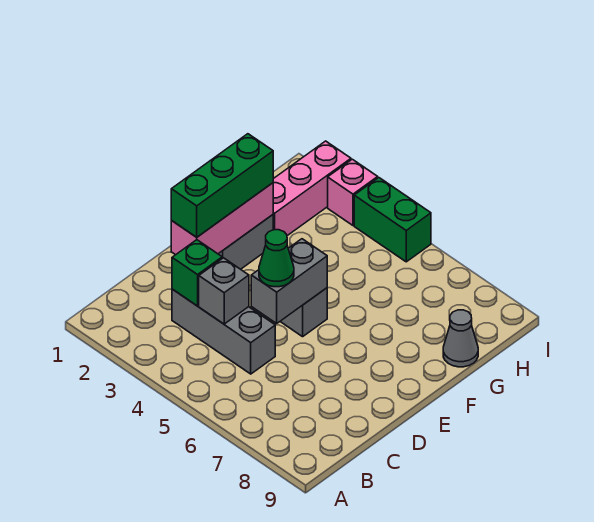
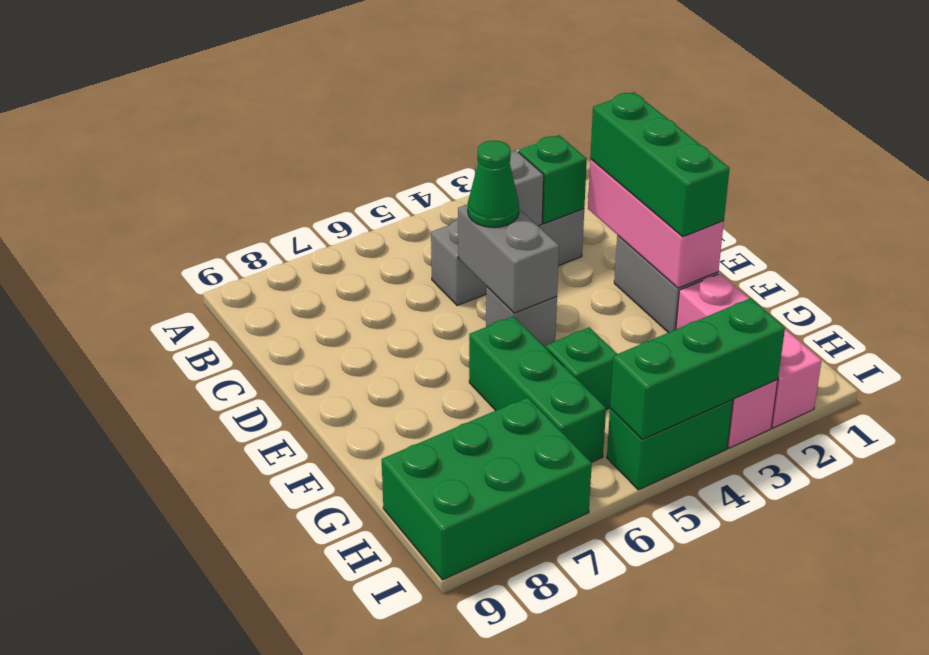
none -> green brick F6:H6 level 1
none -> green brick G5 level 1
grey cone G9 level 1 -> none
none -> green brick H7:I9 level 1
none -> green brick I3:I5 level 2

